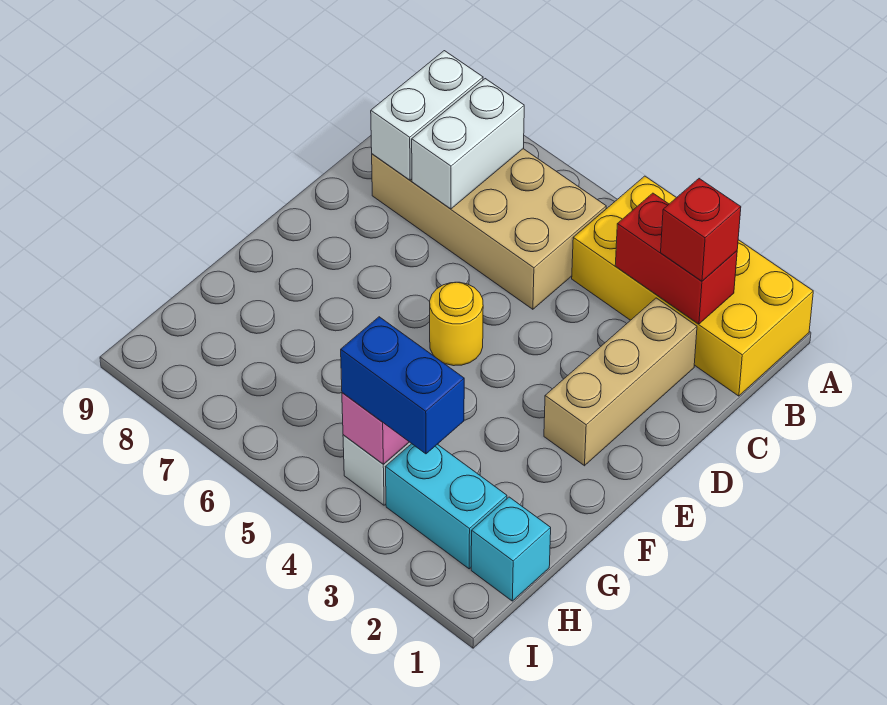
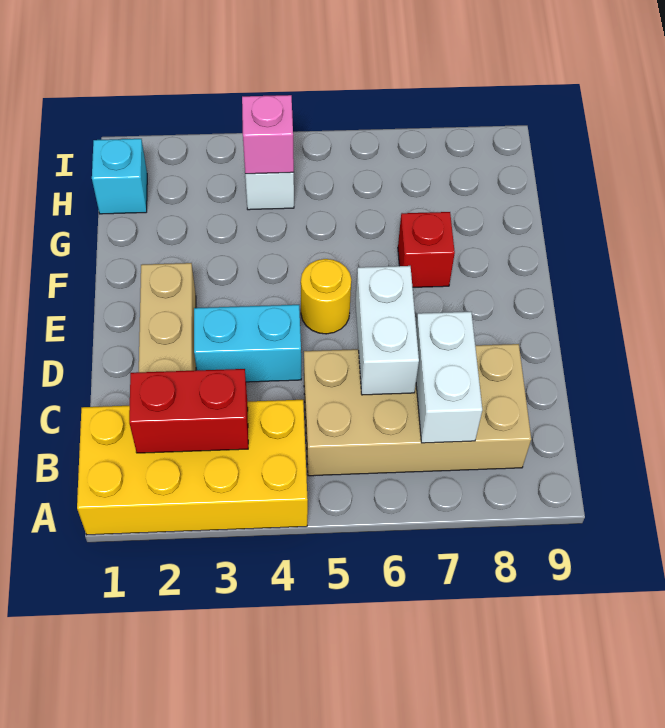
red brick B2 level 3 -> red brick F7 level 1
white brick B8:C8 level 2 -> white brick C6:D6 level 2
cyan brick H2:H3 level 1 -> cyan brick D3:D4 level 1
blue brick H3:H4 level 3 -> none

